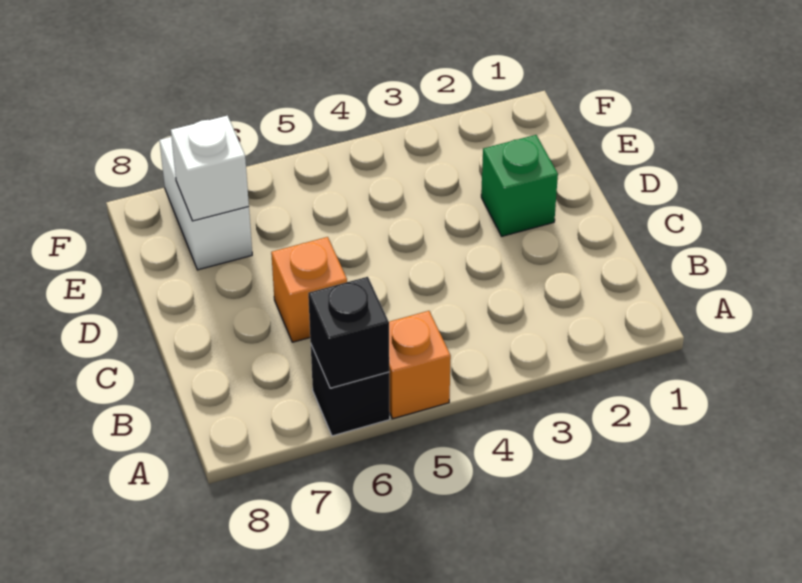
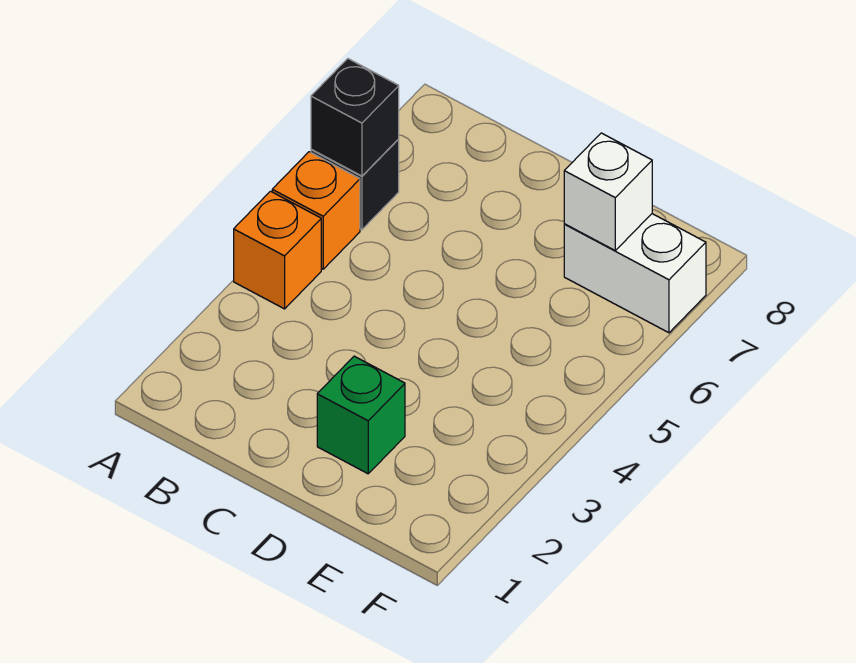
orange brick C6 level 1 -> orange brick A4 level 1

